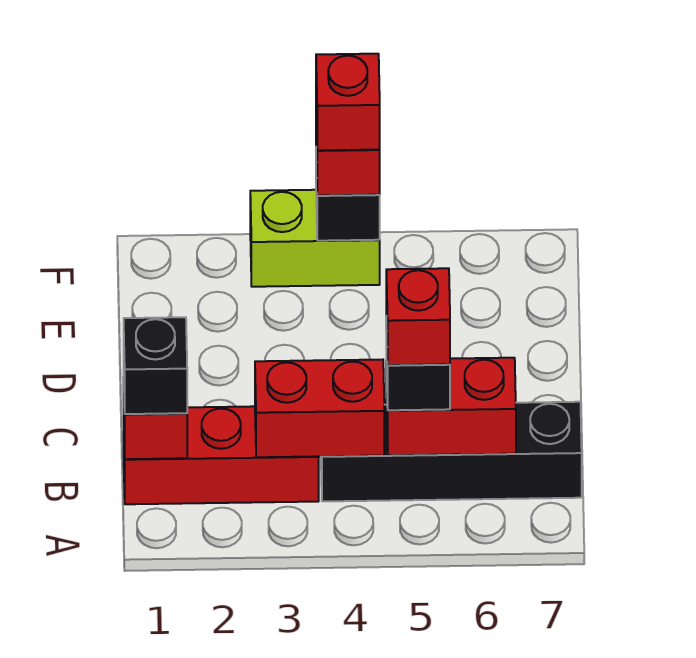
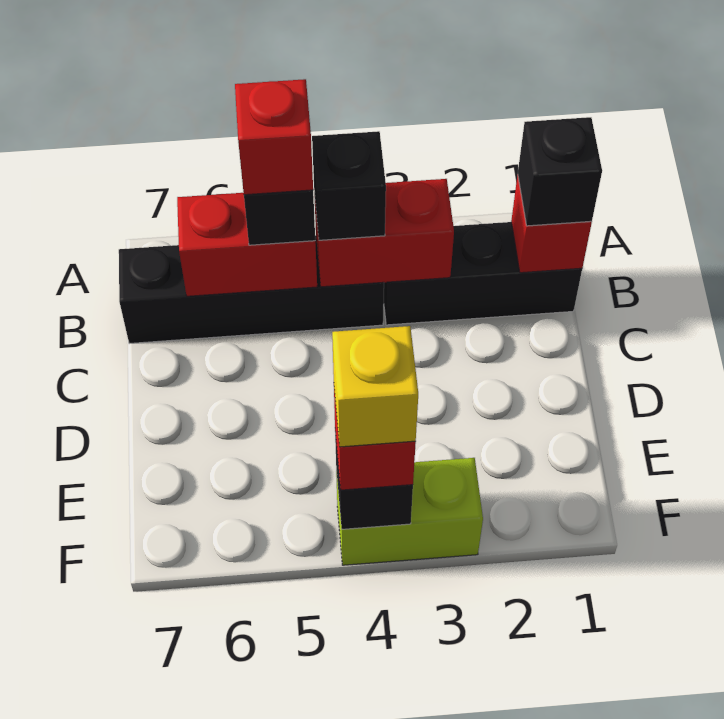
red brick B1:B3 level 1 -> black brick B1:B3 level 1
none -> black brick B4 level 3
red brick F4 level 4 -> yellow brick F4 level 4

